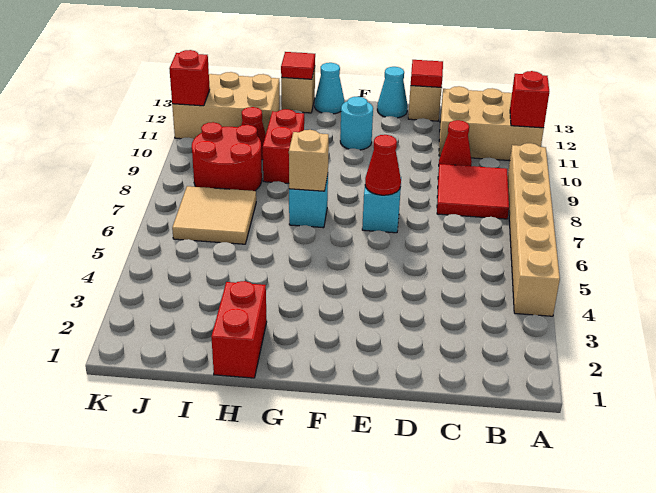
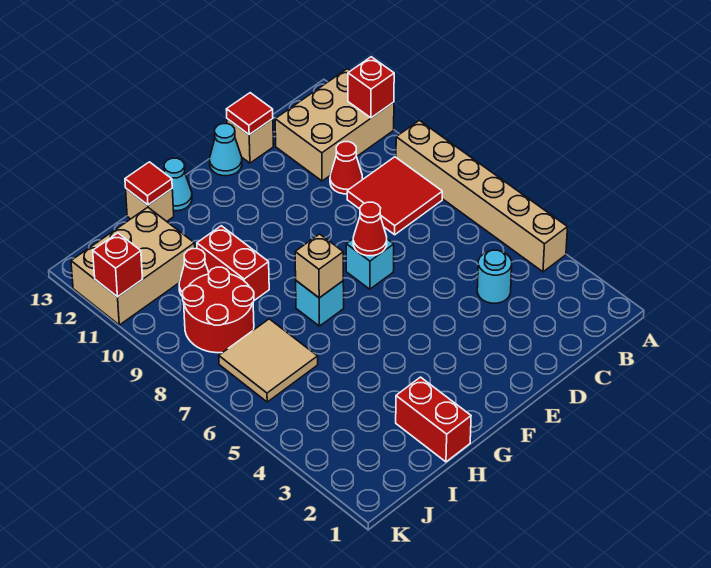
cyan round brick F11 level 1 -> cyan round brick C4 level 1

